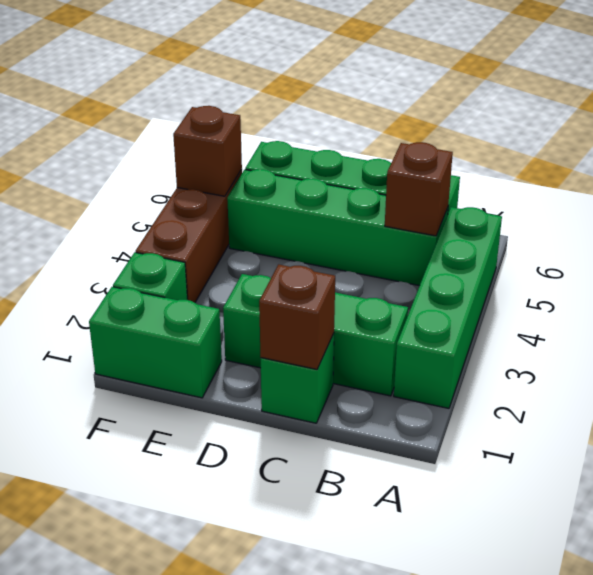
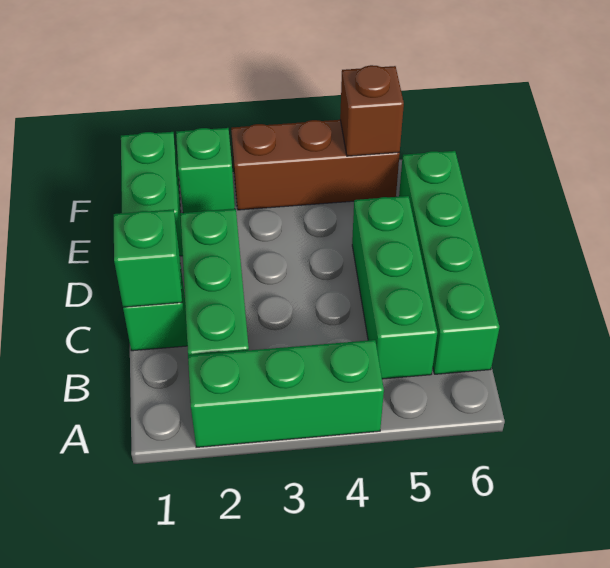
green brick A2:A5 level 1 -> green brick A2:A4 level 1
green brick B5:E5 level 1 -> green brick B5:D5 level 1
brown brick B5 level 2 -> none
brown brick C1 level 2 -> green brick C1 level 2

